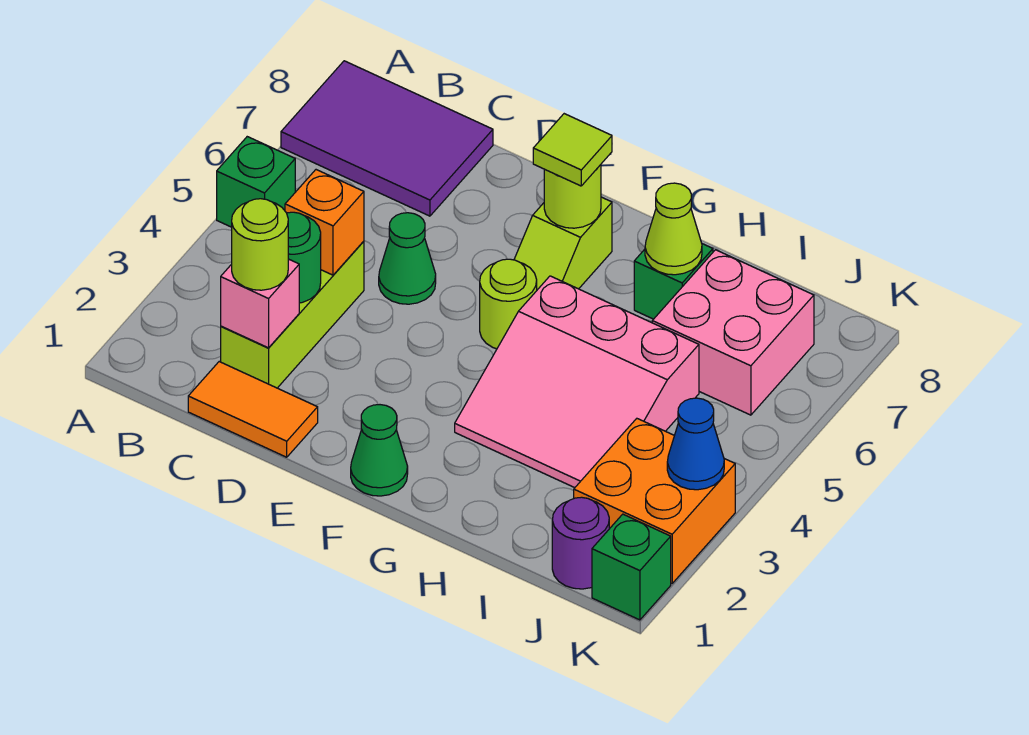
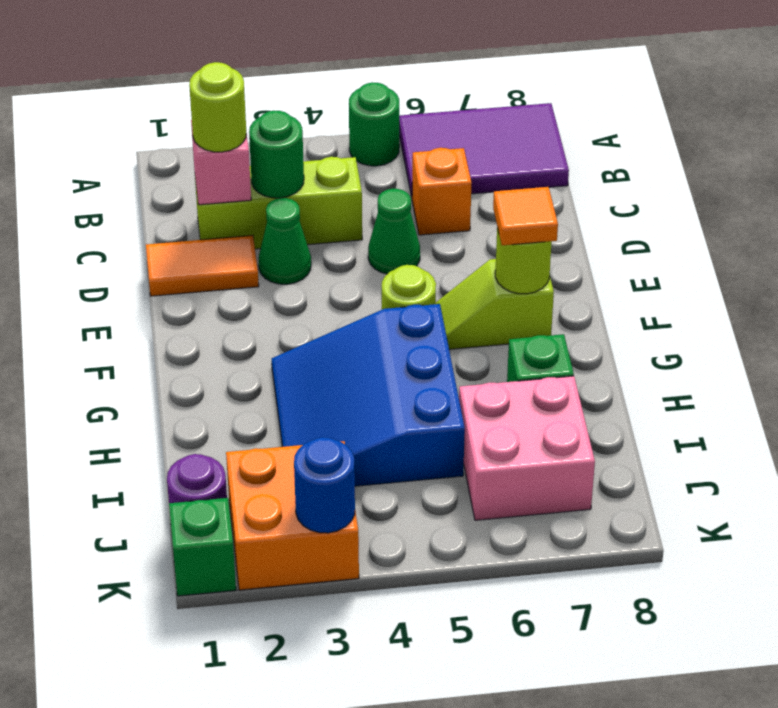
green brick A5 level 1 -> green round brick A5 level 1
purple tile A7:C8 level 1 -> purple tile A6:B8 level 1
orange tile C1:D1 level 1 -> orange tile D1:D2 level 1
orange brick C4 level 2 -> orange brick C6 level 1
green cone F1 level 1 -> green cone D3 level 1
lime tile F7 level 3 -> orange tile F7 level 3
pink slope G3:I5 level 1 top 5 -> blue slope G3:I5 level 1 top 5
lime cone H7 level 2 -> none
blue cone K3 level 2 -> blue round brick K3 level 2

